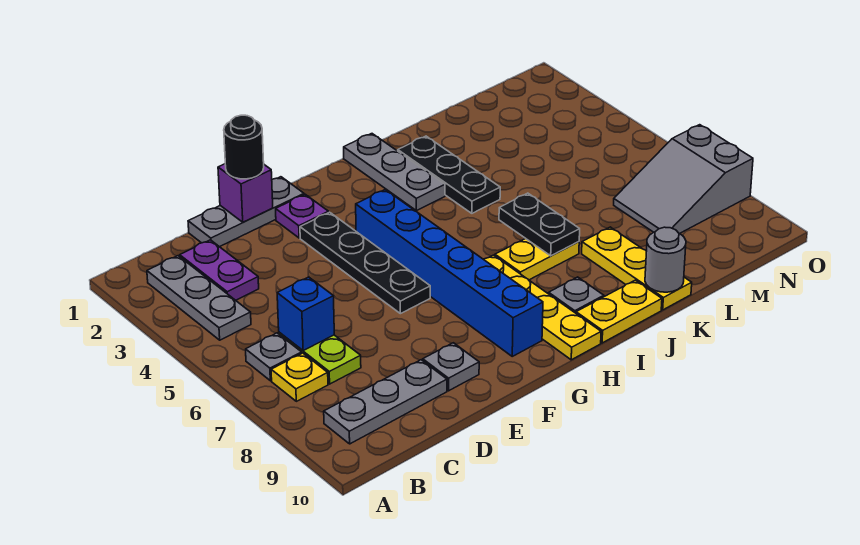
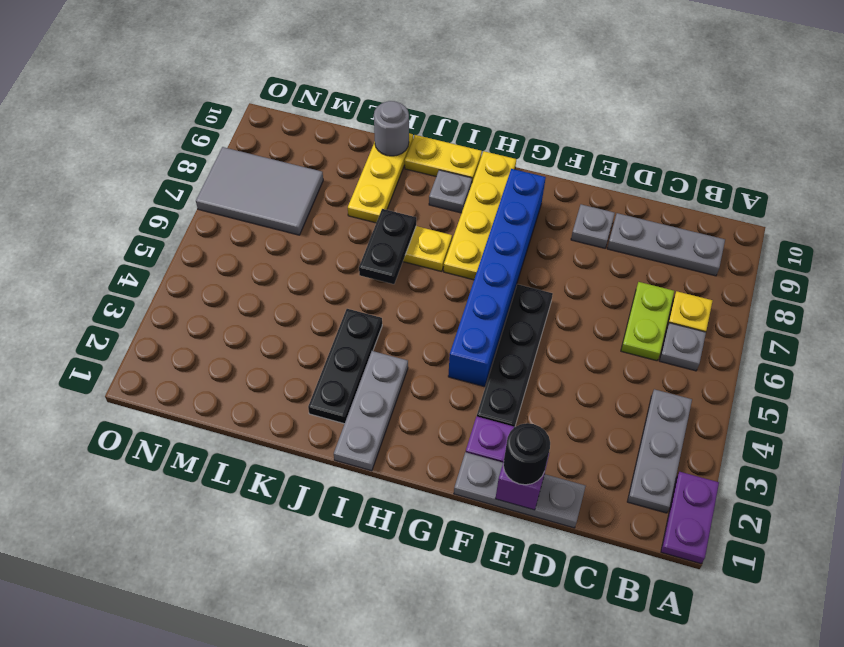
purple plate C2:C3 level 1 -> purple plate A1:A2 level 1
blue brick C6 level 2 -> none
grey slope M7:O8 level 1 top O -> grey tile M7:O8 level 1

